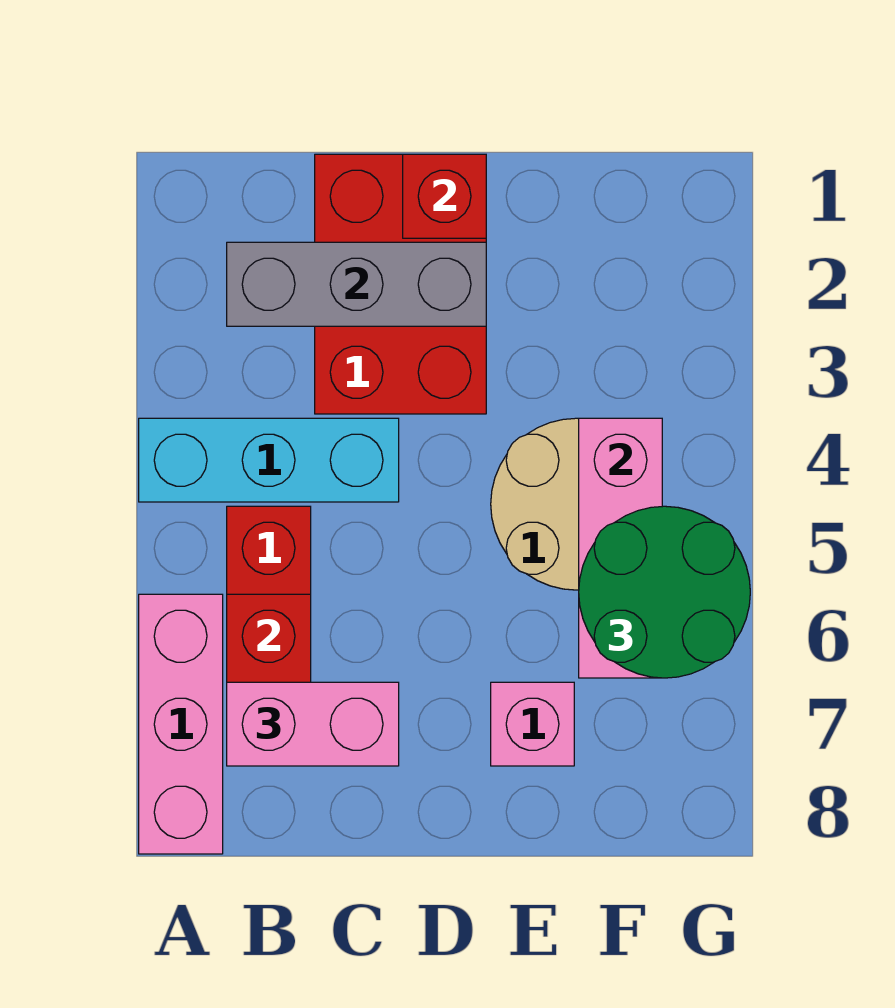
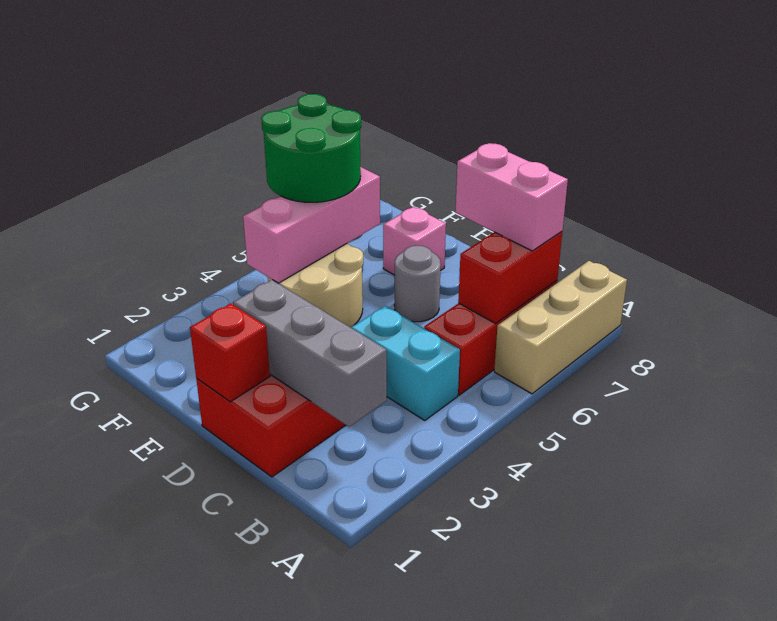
cyan brick A4:C4 level 1 -> cyan brick B4:C4 level 1
pink brick A6:A8 level 1 -> tan brick A6:A8 level 1
none -> grey round brick D6 level 1

